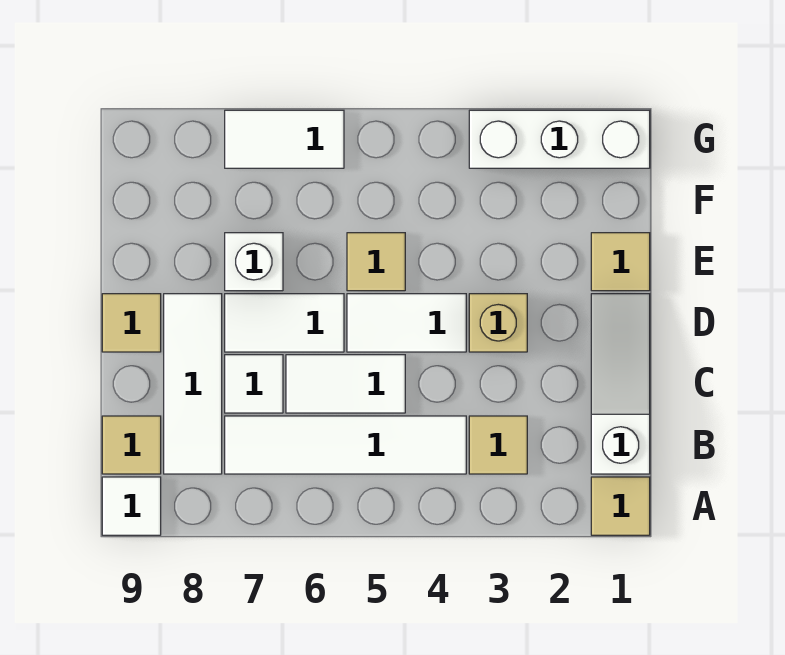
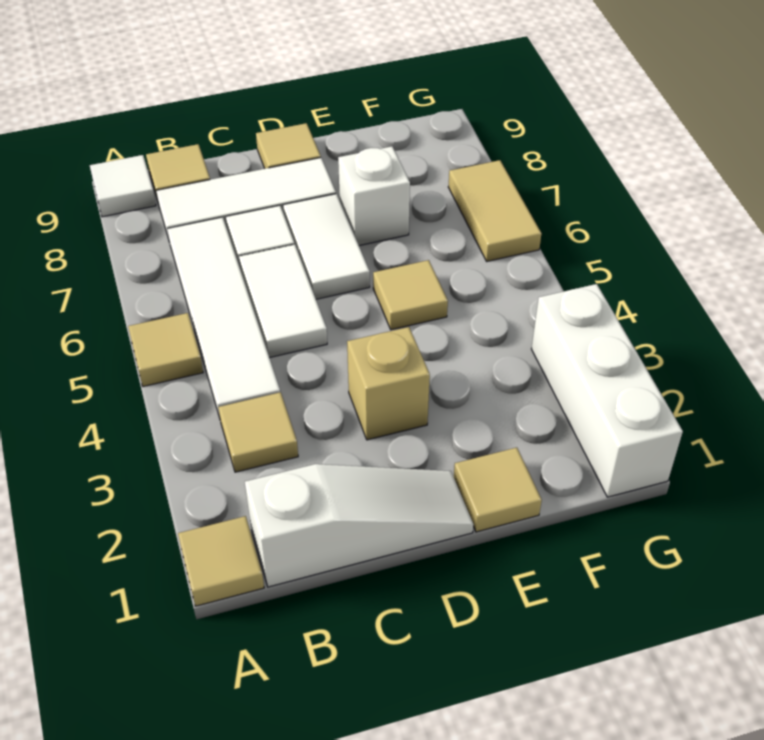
none -> tan tile A5 level 1
white tile D4:D5 level 1 -> none
white tile G6:G7 level 1 -> tan tile G6:G7 level 1

